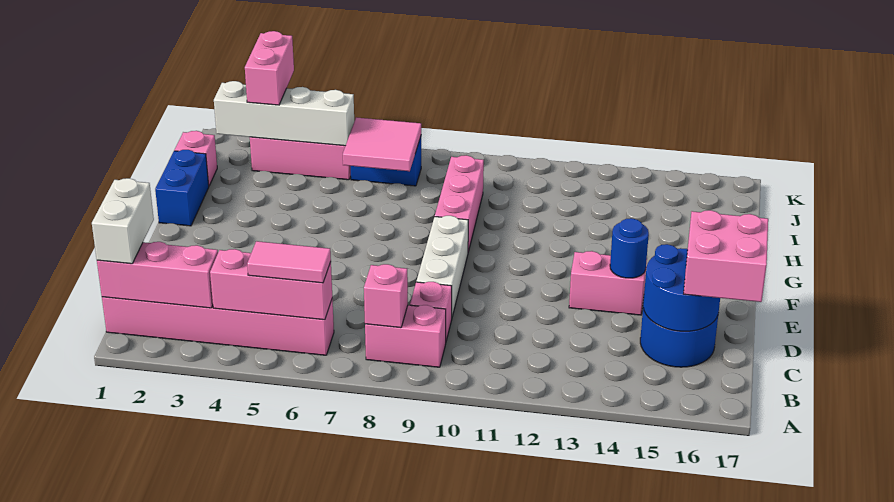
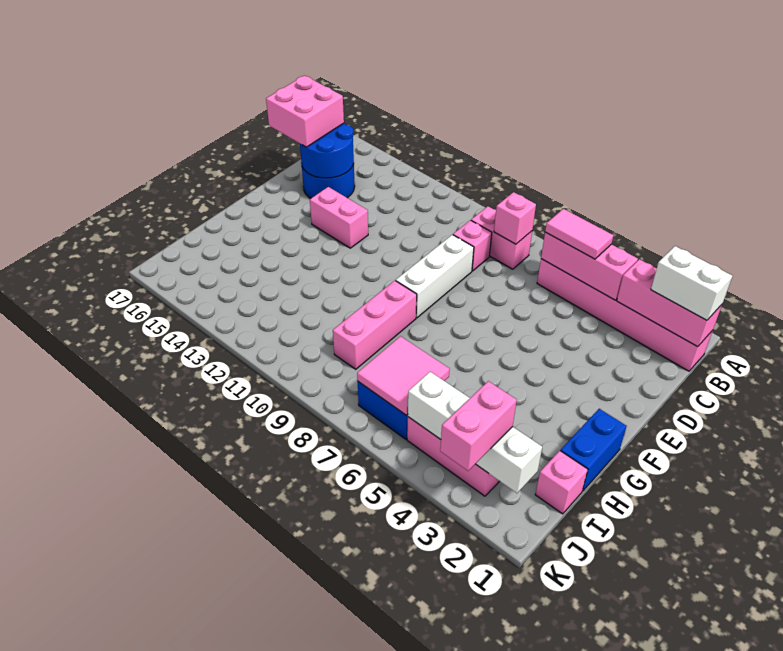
white brick B1:C1 level 3 -> white brick B1:B2 level 3
blue round brick E14 level 2 -> none

